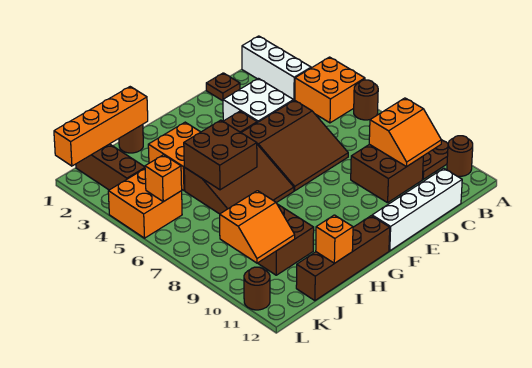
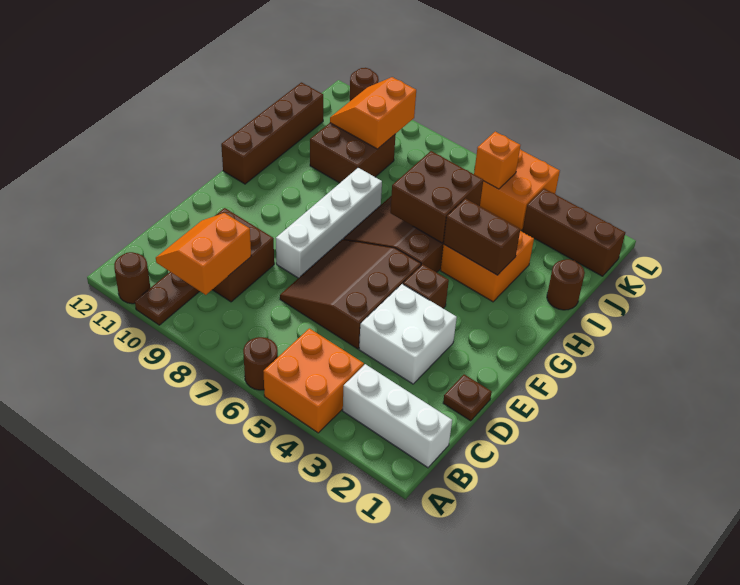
white brick C12:F12 level 1 -> white brick E8:H8 level 1
none -> brown brick H3:H4 level 2
orange brick I1:L1 level 2 -> none
orange brick I12 level 2 -> none

